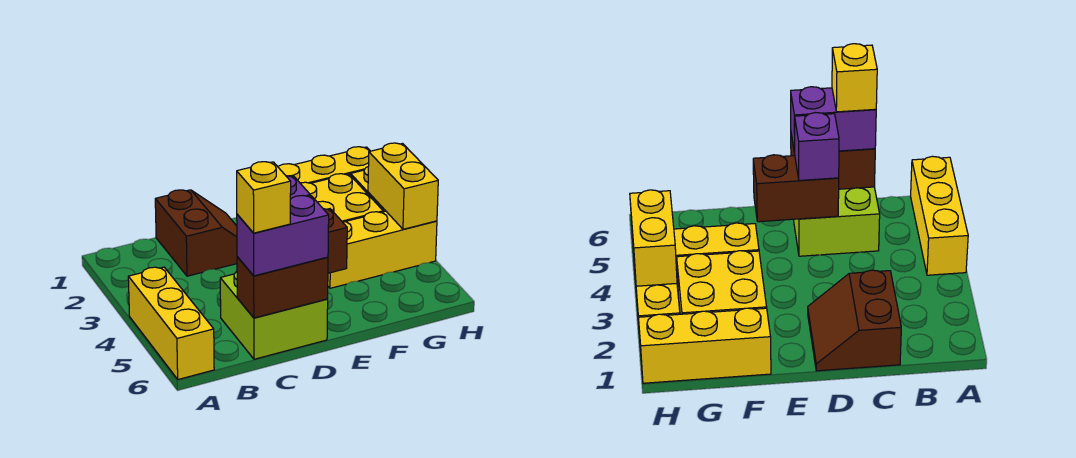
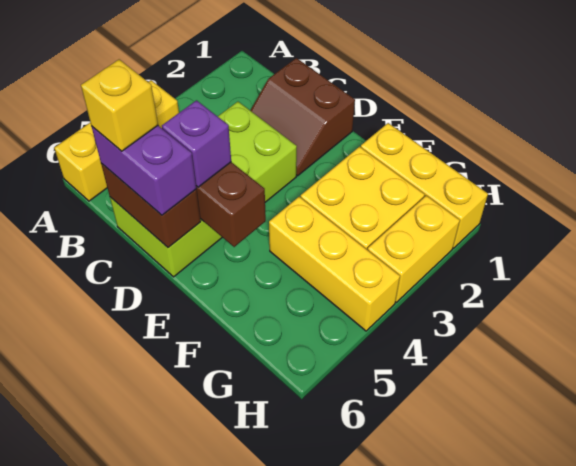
brown slope C1:D2 level 1 top C -> brown slope C1:D2 level 1 top 1
lime brick C5:D6 level 1 -> lime brick C3:D6 level 1
yellow brick H3:H4 level 2 -> none

